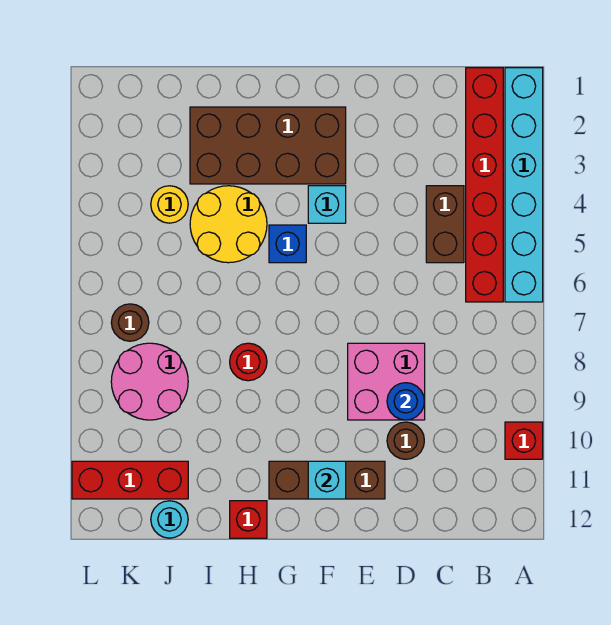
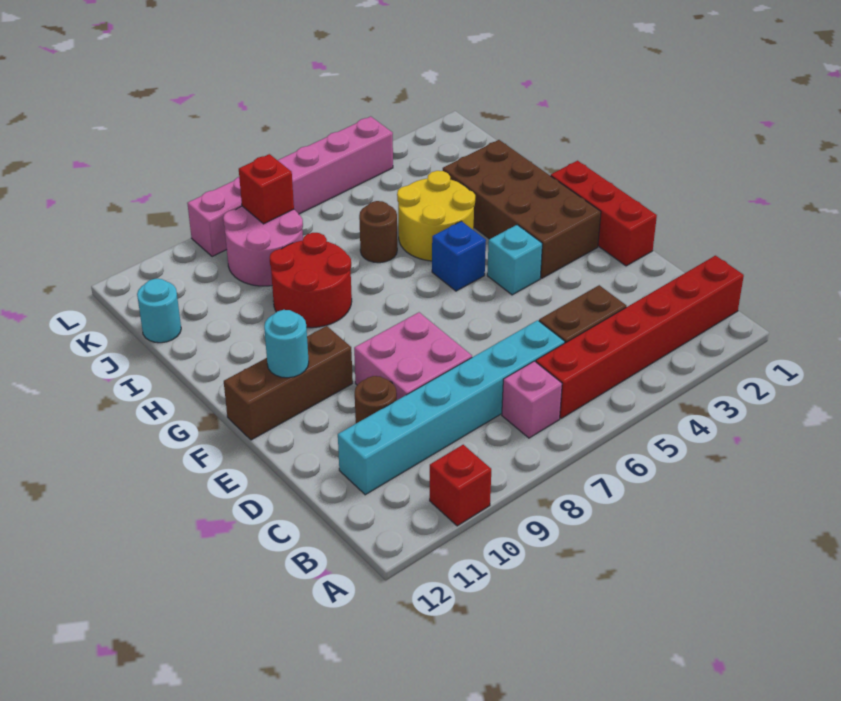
cyan brick A1:A6 level 1 -> cyan brick C6:C11 level 1
none -> pink brick B7 level 1
blue round brick D9 level 2 -> none
brown brick E11:G11 level 1 -> brown brick F10:F12 level 1
cyan brick F11 level 2 -> cyan round brick F11 level 2
red round brick H8 level 1 -> red round brick H8:I9 level 1
red brick H12 level 1 -> red brick K8 level 2
yellow round brick J4 level 1 -> none
red brick J11:L11 level 1 -> red brick E1:G1 level 1
brown round brick K7 level 1 -> brown round brick I6 level 1
none -> pink brick L4:L9 level 1

